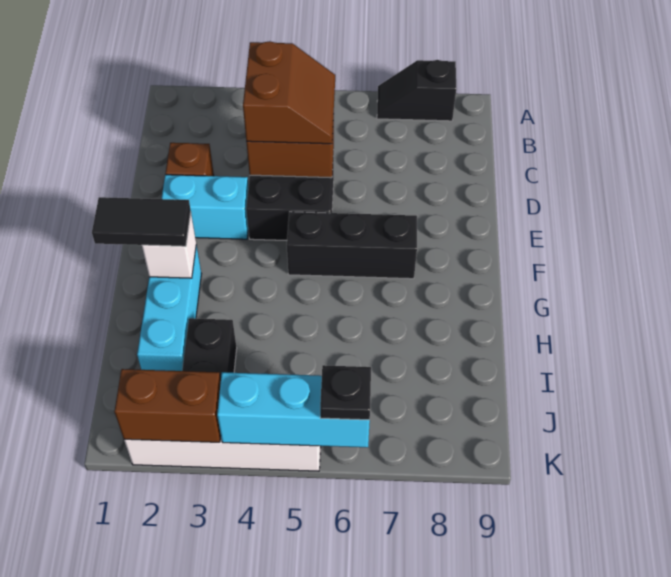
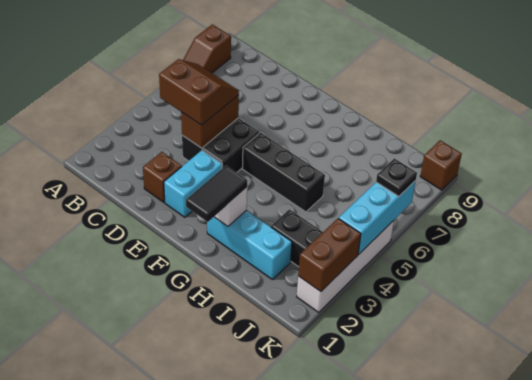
black slope A7:A8 level 1 top 8 -> brown slope A7:A8 level 1 top 8
black brick F5:F7 level 1 -> black brick F5:H5 level 1
none -> brown brick K9 level 1

